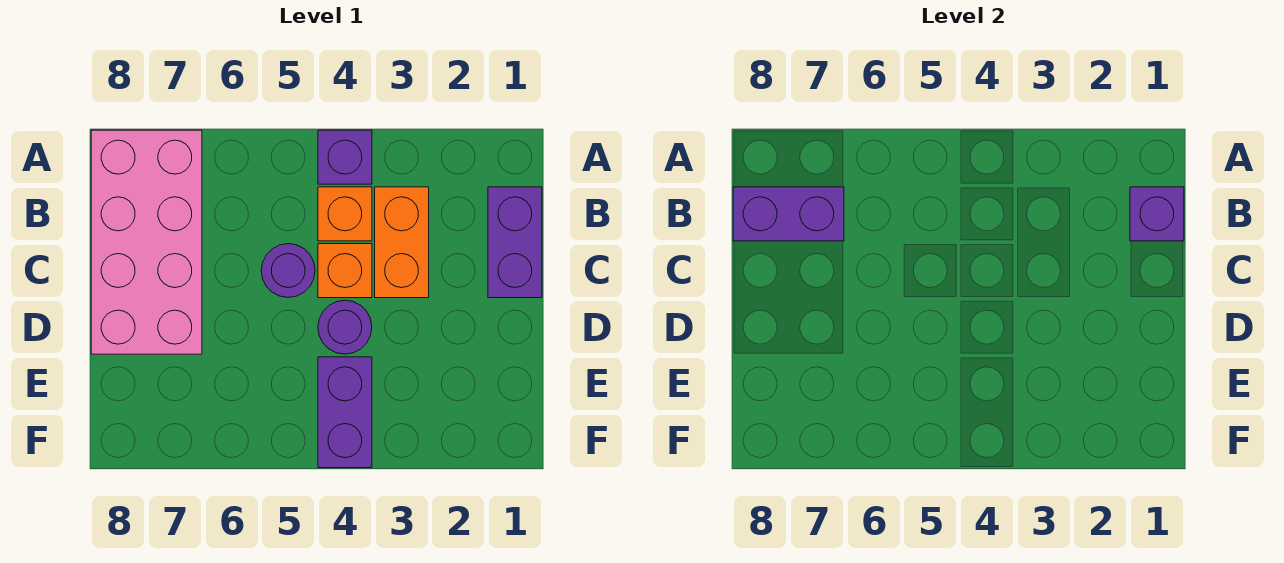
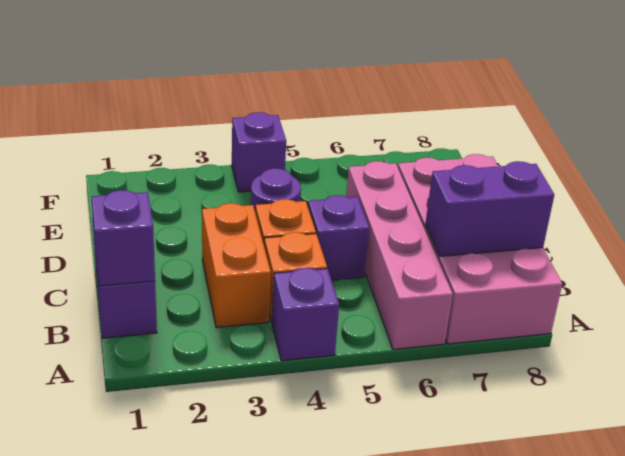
none -> pink brick A6:D6 level 1
purple round brick C5 level 1 -> purple brick C5 level 1
purple brick E4:F4 level 1 -> purple brick F4 level 1

